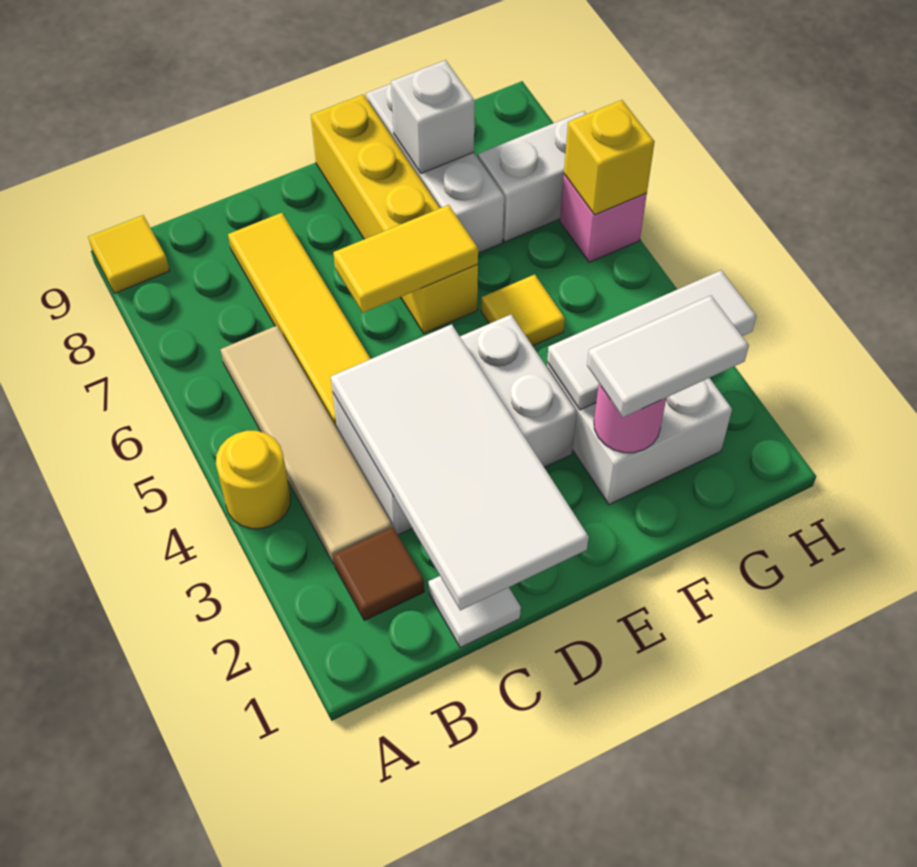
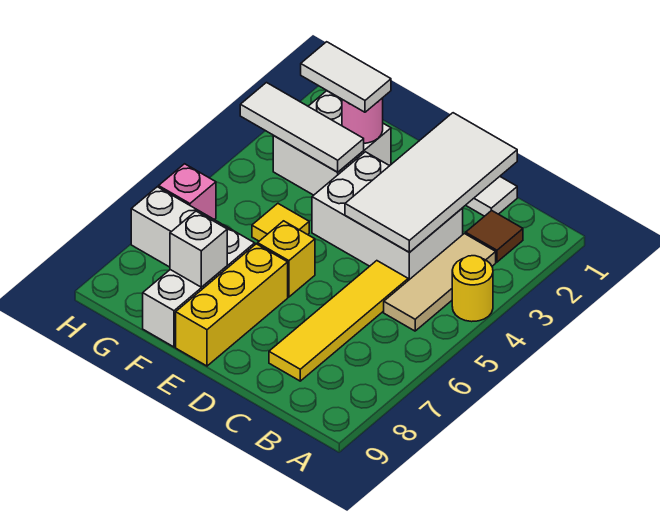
yellow tile A9 level 1 -> none
tan tile B3:B6 level 1 -> tan tile B3:B5 level 1
yellow tile D6:E6 level 2 -> none
yellow brick H6 level 2 -> none

